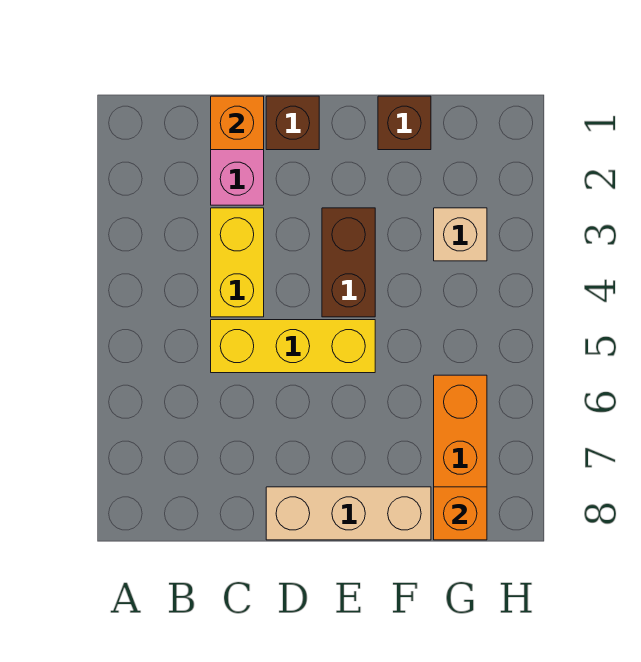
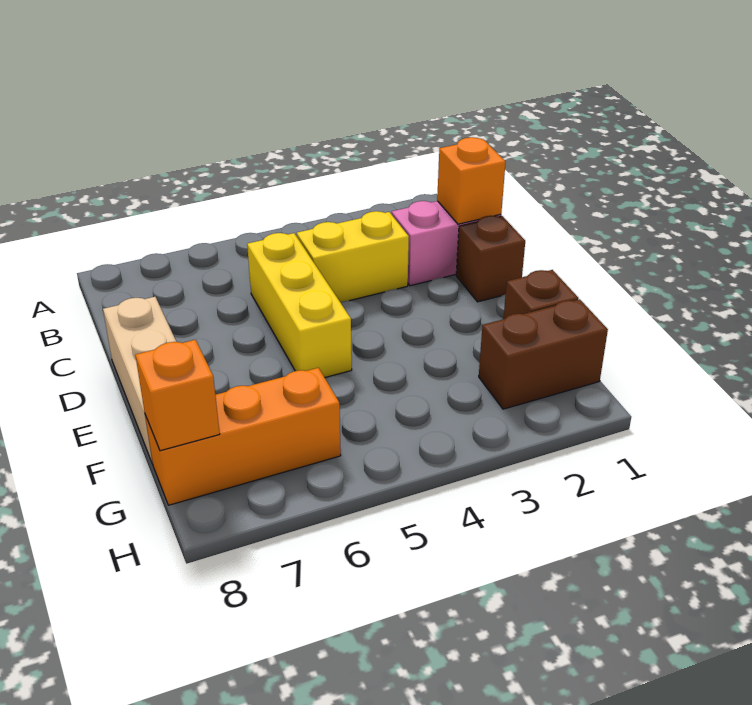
brown brick E3:E4 level 1 -> brown brick G1:G2 level 1
tan brick G3 level 1 -> none

